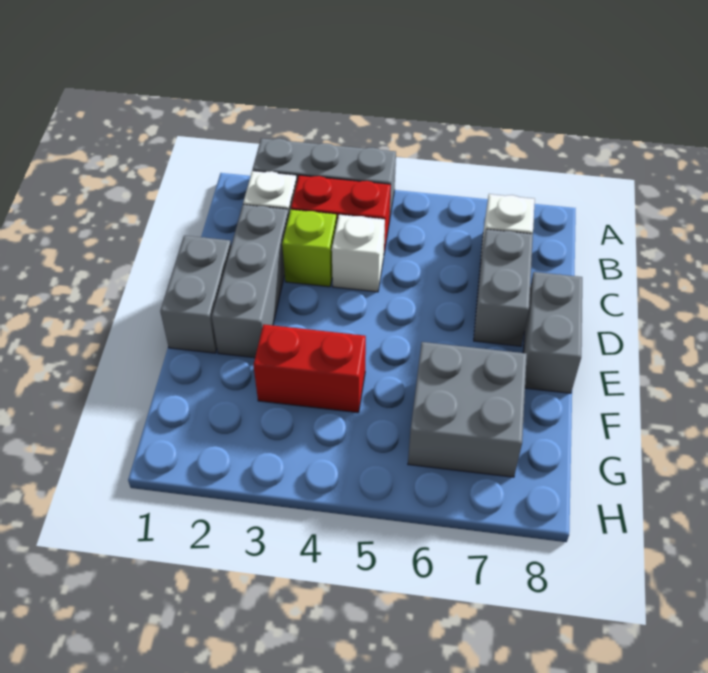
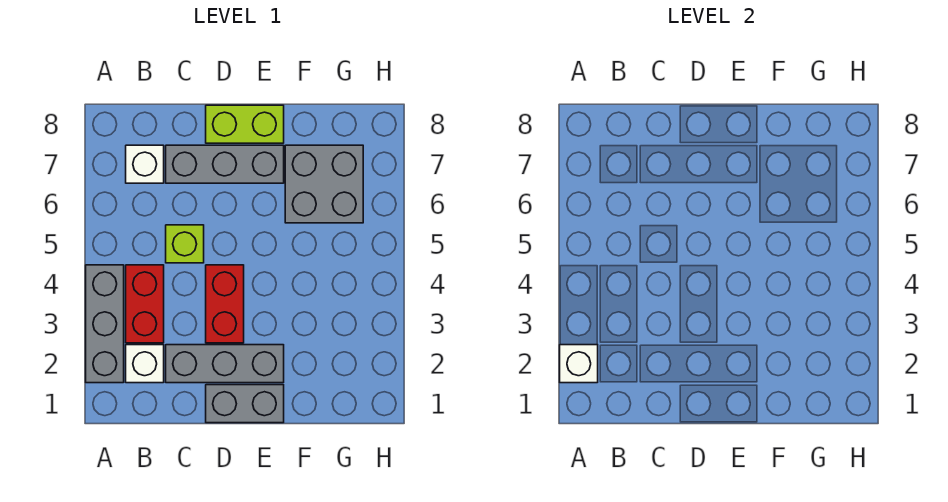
lime brick C3 level 1 -> lime brick C5 level 1
white brick C4 level 1 -> white brick A2 level 2
grey brick C7:D7 level 1 -> grey brick C7:E7 level 1
grey brick D8:E8 level 1 -> lime brick D8:E8 level 1
red brick F3:F4 level 1 -> red brick D3:D4 level 1

